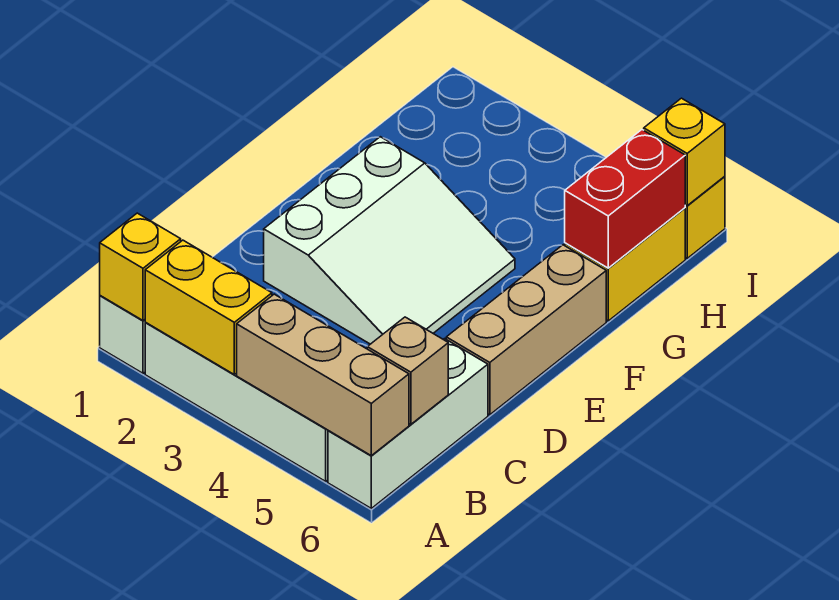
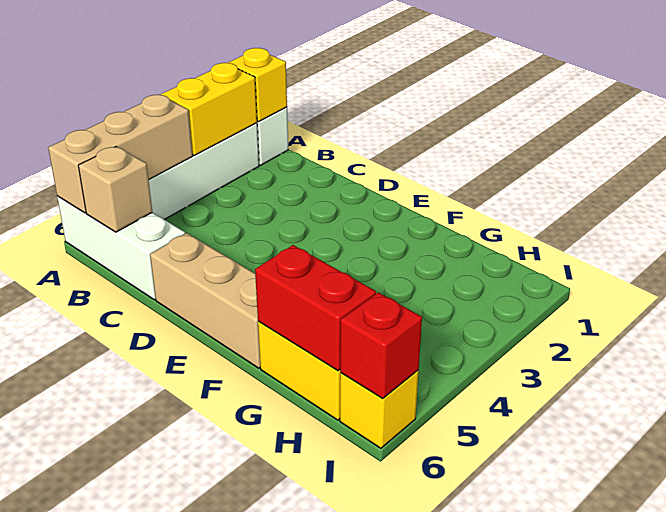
white slope D2:F4 level 1 top 2 -> none
yellow brick I6 level 2 -> red brick I6 level 2

